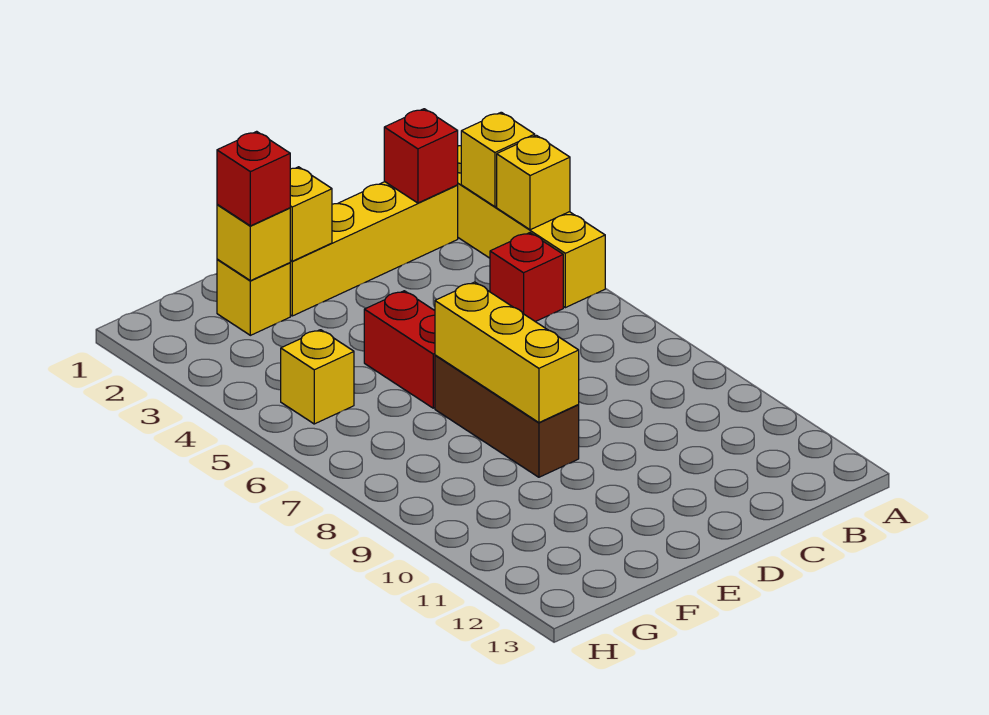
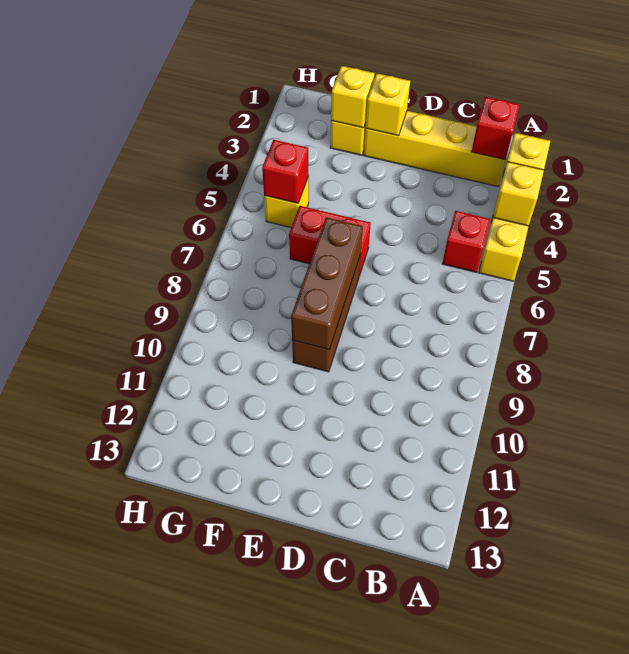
red brick E5:E6 level 1 -> red brick E6:F6 level 1
yellow brick E7:E9 level 2 -> brown brick E7:E9 level 2
red brick F2 level 3 -> red brick G5 level 2

